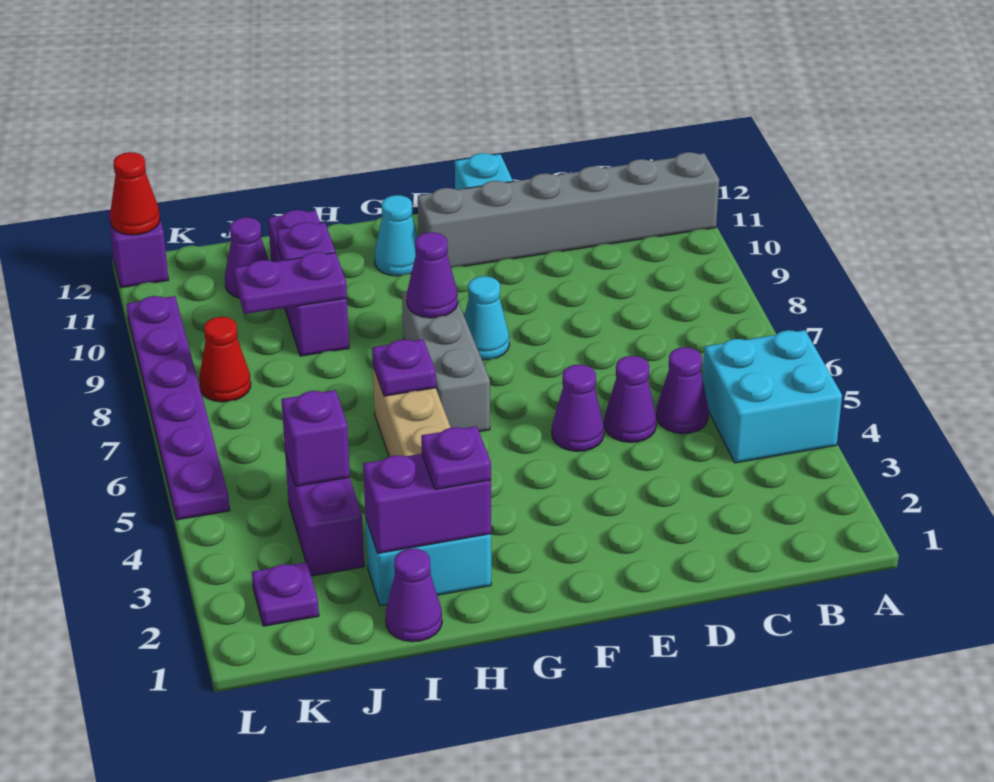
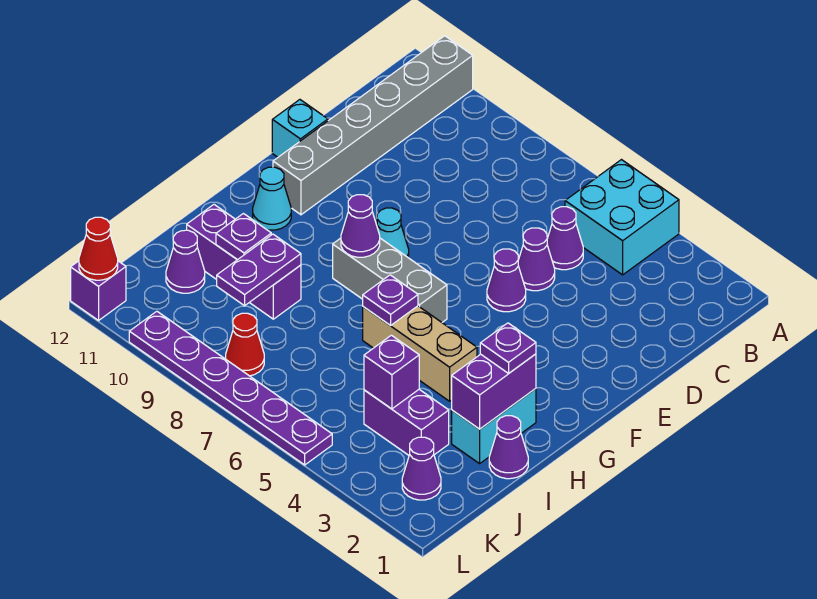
purple plate K2 level 1 -> purple cone K2 level 1

